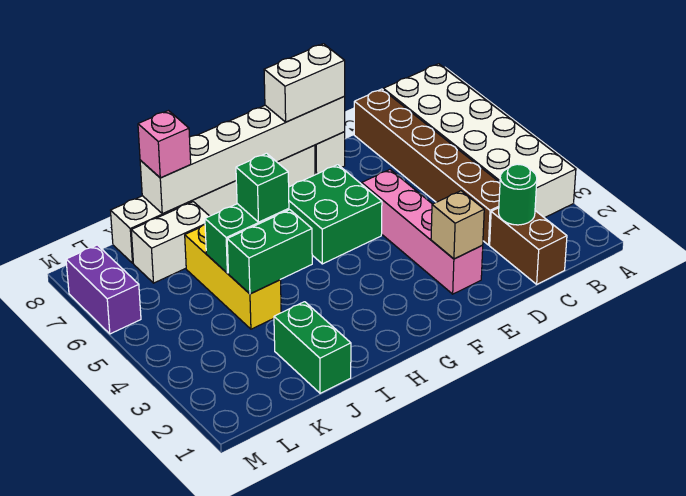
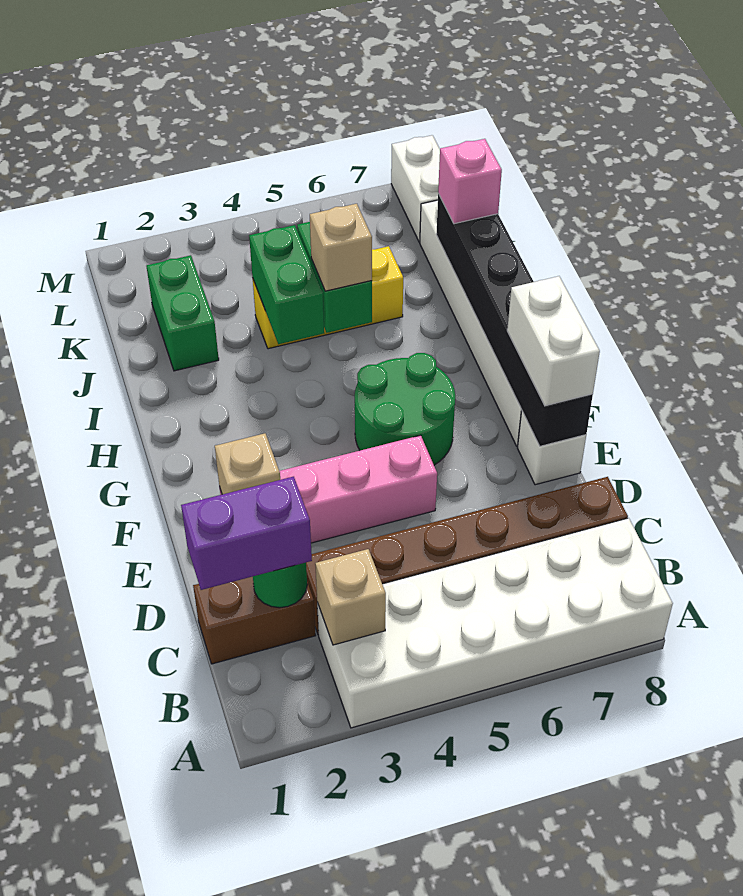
none -> tan brick B3 level 2
white brick E8:J8 level 2 -> black brick E8:J8 level 2
green brick F5:G6 level 1 -> green round brick F5:G6 level 1
green brick I5 level 3 -> tan brick I5 level 3
green brick J1:J2 level 1 -> green brick J2:K2 level 1
white brick J7:K7 level 1 -> white brick L8:M8 level 1
purple brick M6:M7 level 1 -> purple brick C1:C2 level 3

